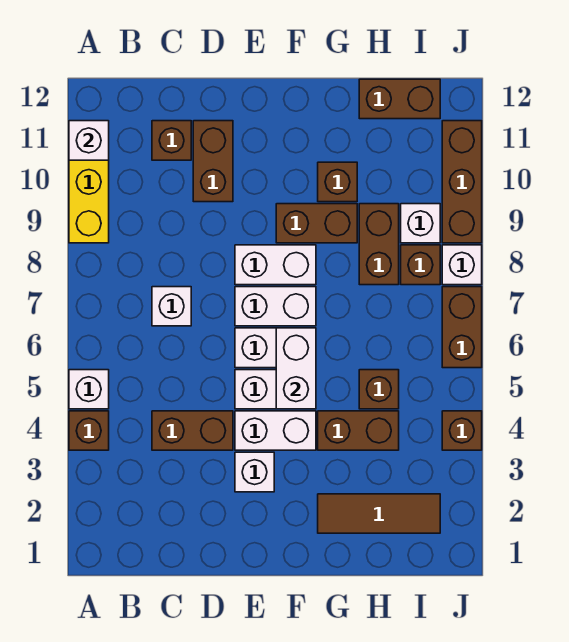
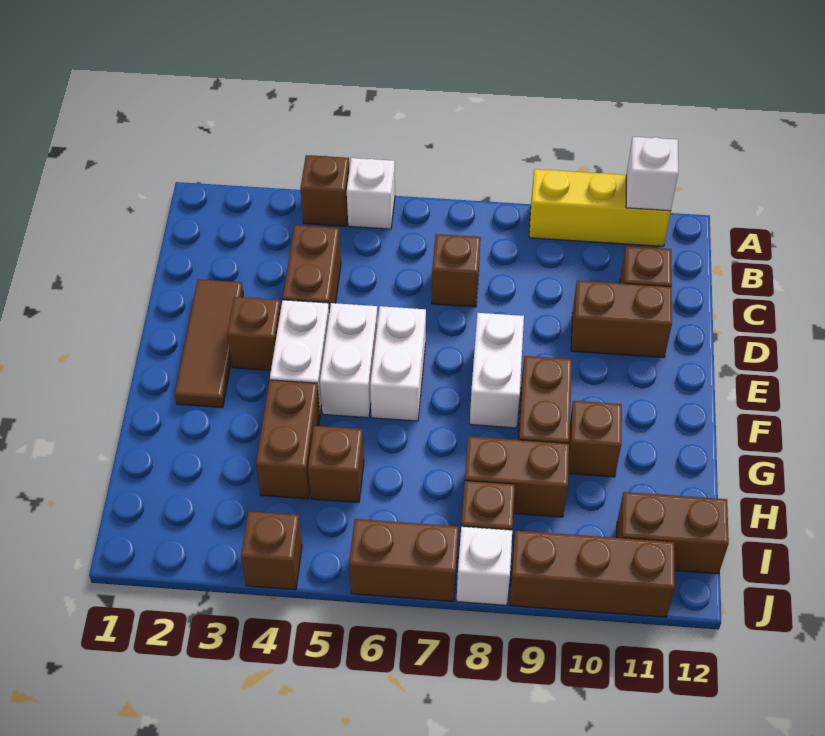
white brick C7 level 1 -> brown brick C7 level 1
white brick E3 level 1 -> brown brick E3 level 1
white brick E7:F7 level 1 -> none
white brick F5:F6 level 2 -> none
brown tile G2:I2 level 1 -> brown tile D2:F2 level 1
brown brick H12:I12 level 1 -> brown brick I11:I12 level 1
white brick I9 level 1 -> none

